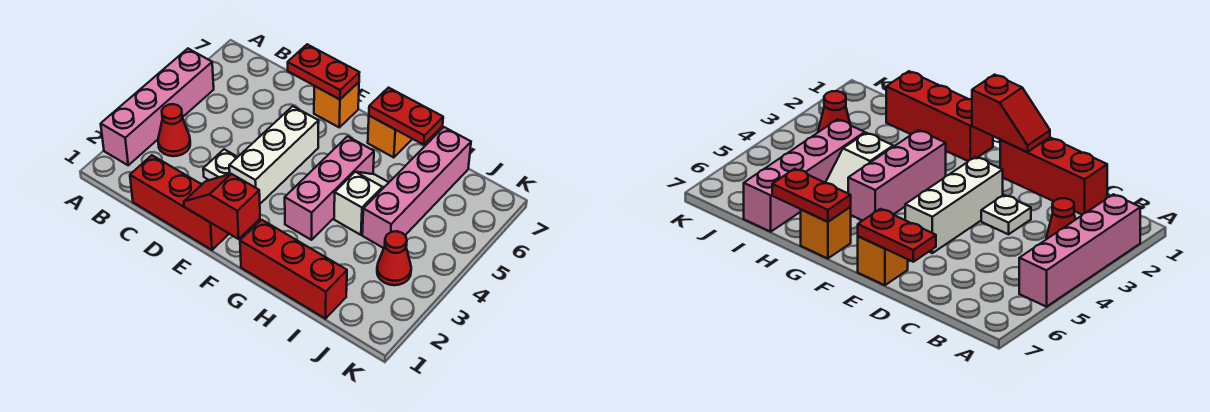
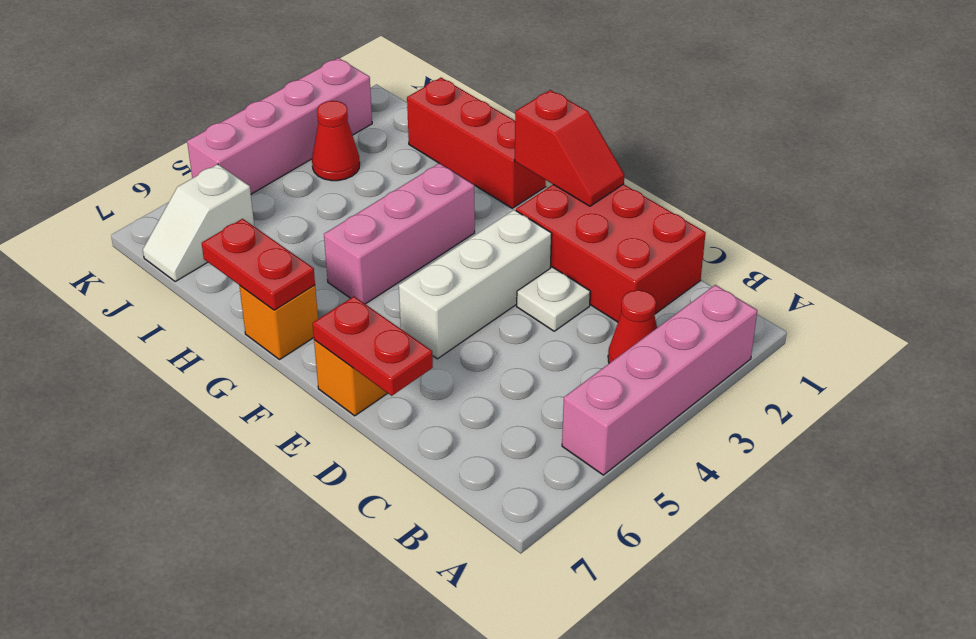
red brick C1:E1 level 1 -> red brick C1:E2 level 1
white slope H4:H5 level 1 top 4 -> white slope J6:J7 level 1 top 6
pink brick I4:I7 level 1 -> pink brick K2:K5 level 1

